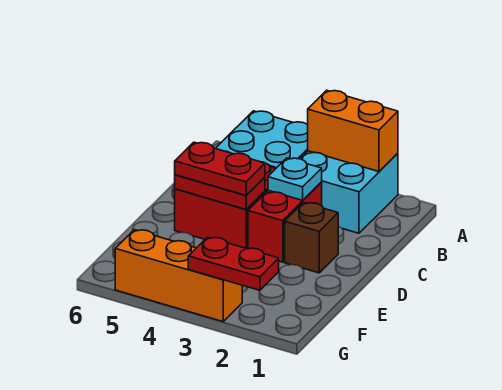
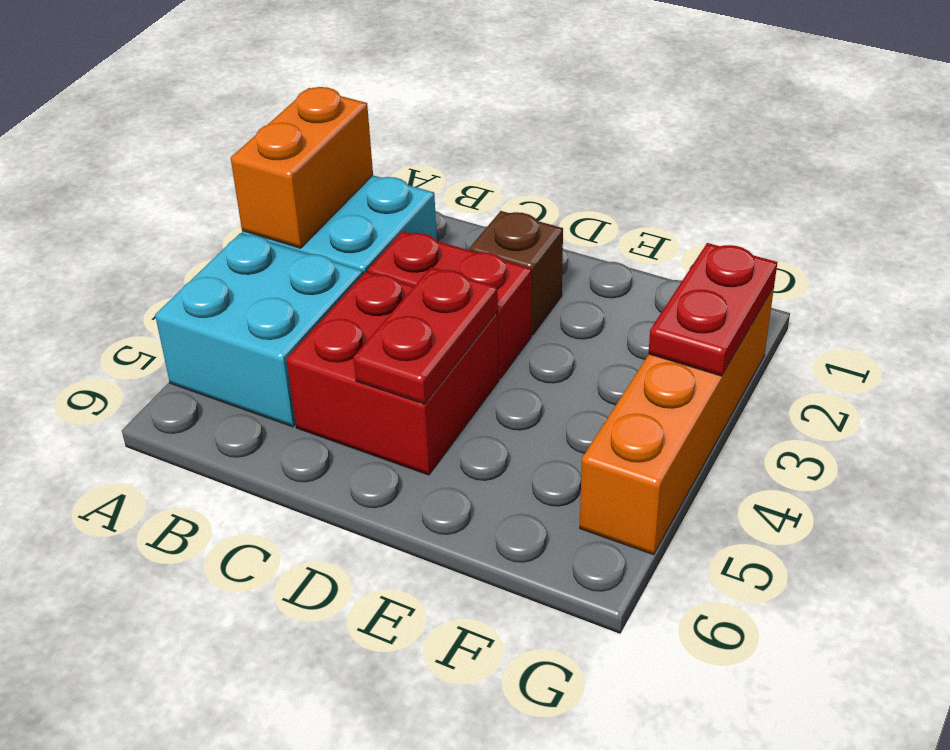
cyan plate C3 level 2 -> none
red plate D4:D5 level 3 -> none
orange brick G3:G5 level 1 -> orange brick G2:G5 level 1

